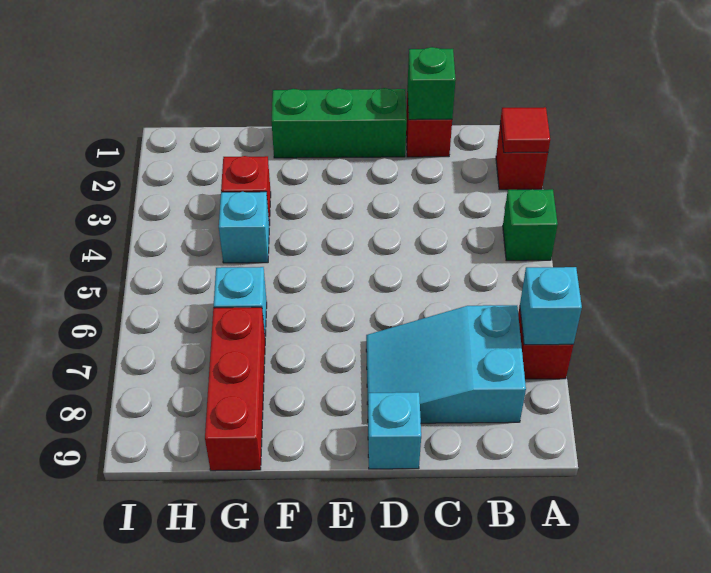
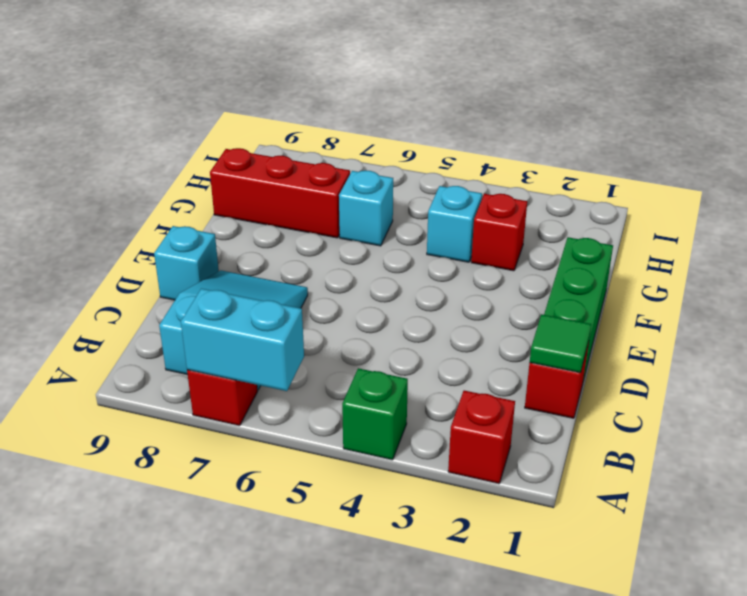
red tile A2 level 2 -> none
cyan brick A7 level 2 -> cyan brick A6:A7 level 2
green brick C1 level 2 -> green tile C1 level 2

